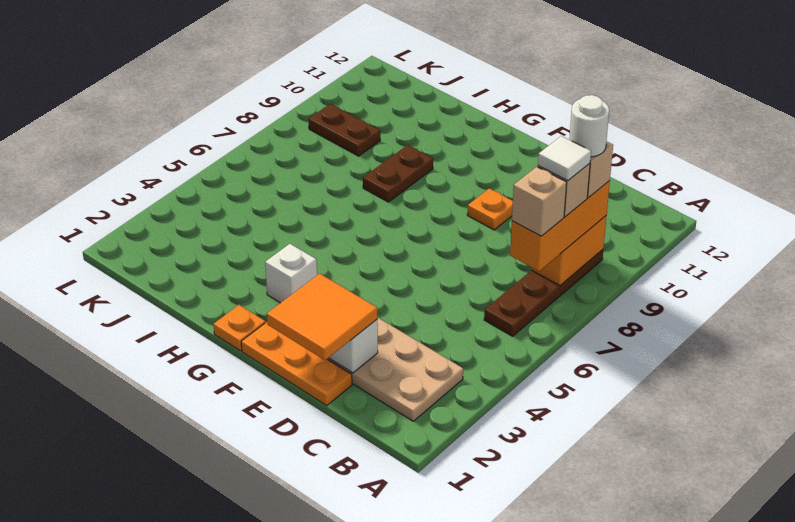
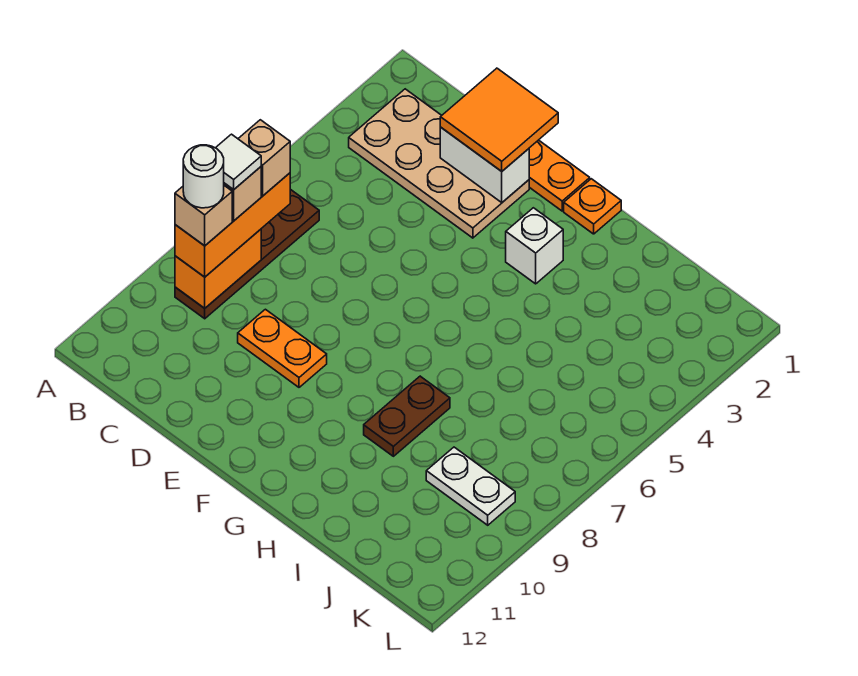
orange plate E9 level 1 -> orange plate D9:E9 level 1
brown plate J9:K9 level 1 -> white plate J9:K9 level 1

